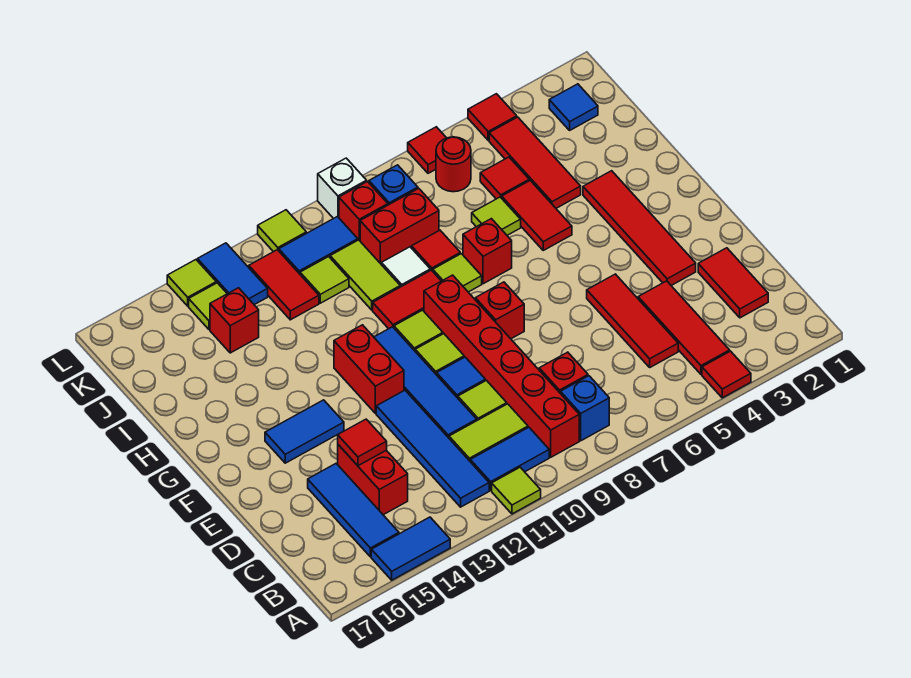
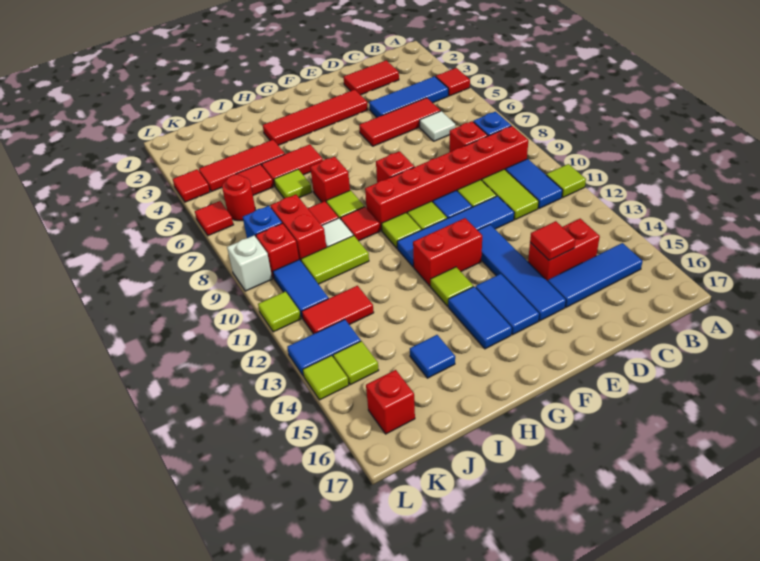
blue tile A14:A15 level 1 -> blue tile G14:G15 level 1
red tile B4:D4 level 1 -> blue tile B4:D4 level 1
blue tile B12:E12 level 1 -> blue tile E12:E15 level 1
none -> white tile C6 level 1
red tile H9:H10 level 1 -> red tile H9 level 1
lime tile J11 level 1 -> lime tile G13 level 1
red brick J14 level 1 -> red brick K16 level 1
blue tile K2 level 1 -> blue tile I15 level 1

